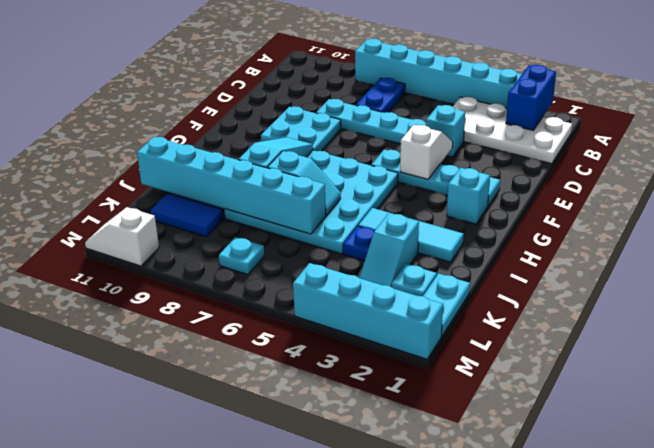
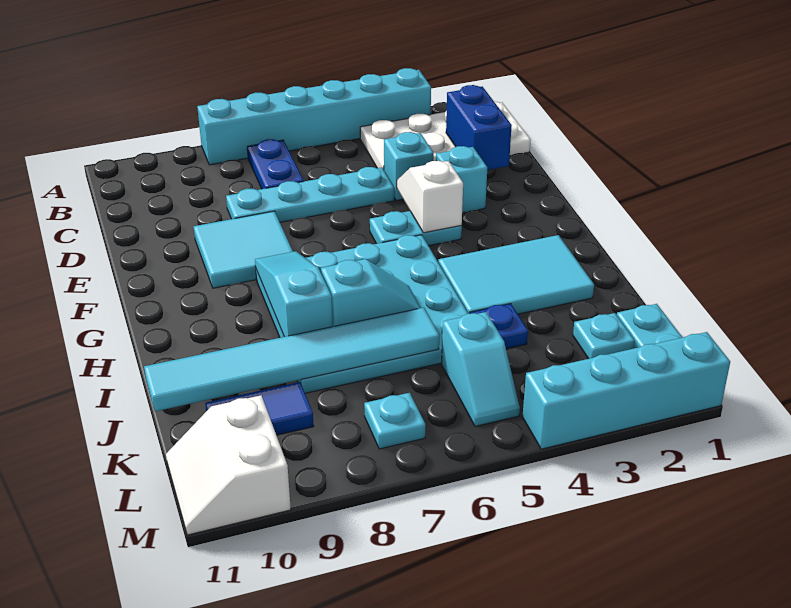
blue brick A2:B2 level 2 -> blue brick C2:D2 level 2
cyan plate E8:F9 level 1 -> cyan tile E8:F9 level 1
cyan plate F2:F5 level 1 -> cyan plate F4:F5 level 1
cyan brick G2 level 1 -> cyan brick E3 level 1
cyan tile I2:I4 level 1 -> cyan tile H2:I4 level 1
cyan slope J3:K3 level 1 top J -> cyan slope K5:L5 level 1 top K
cyan brick J6:J11 level 2 -> cyan tile J6:J11 level 2
white slope M10:M11 level 1 top 10 -> white slope L10:M11 level 1 top 10

